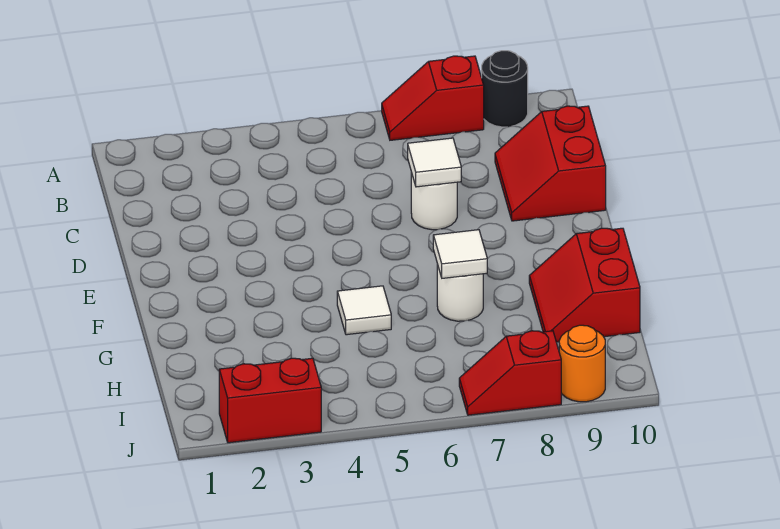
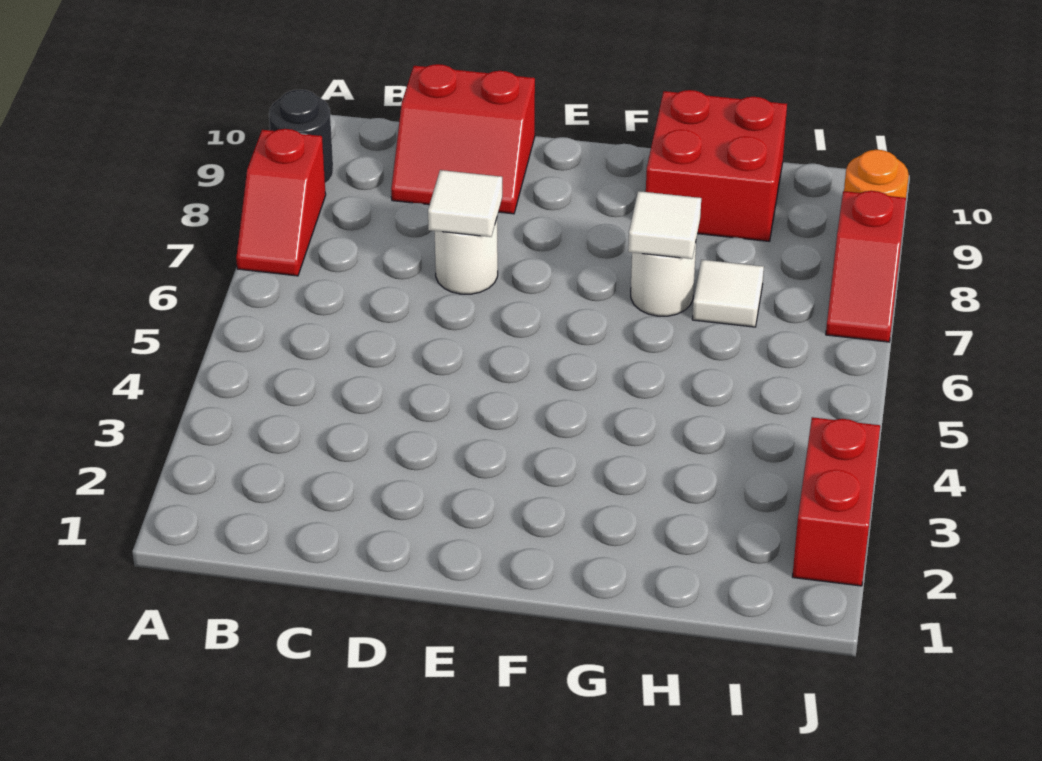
white tile G5 level 1 -> white tile H7 level 1
red slope G9:H10 level 1 top 10 -> red brick G9:H10 level 1

